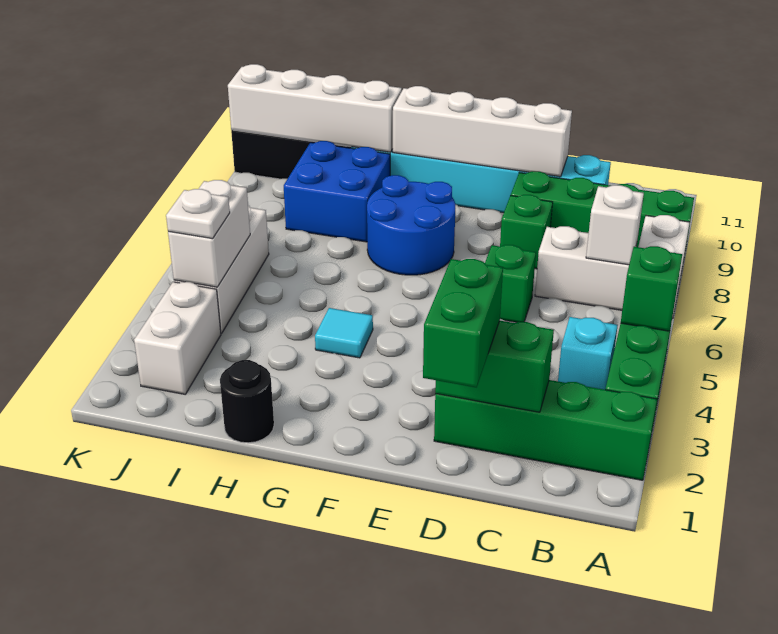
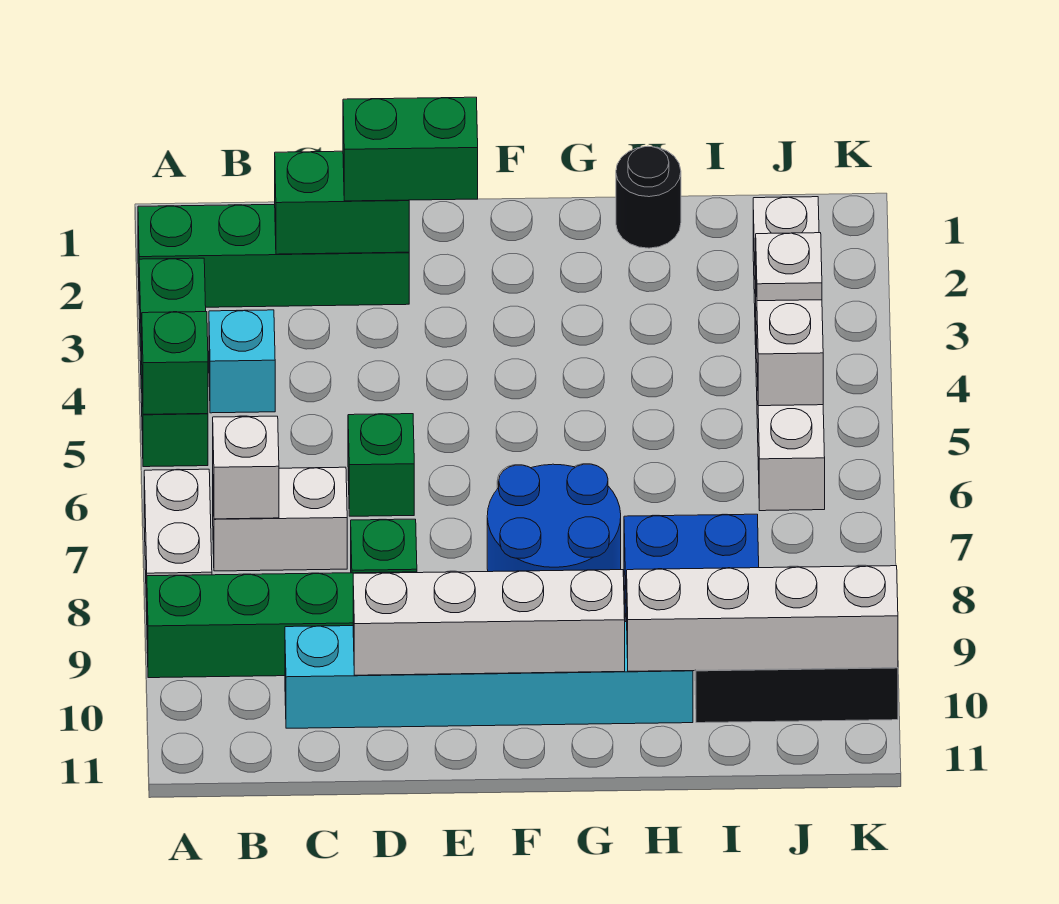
green brick D1:D2 level 3 -> green brick D2:E2 level 3
cyan tile G4 level 1 -> none

